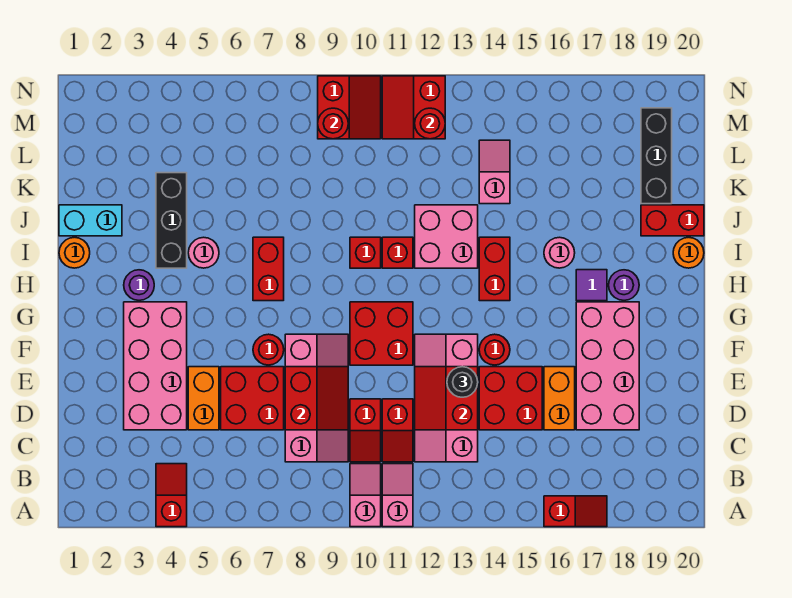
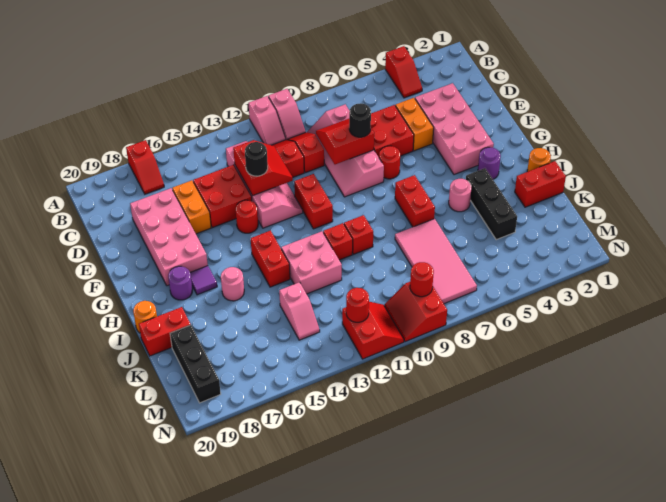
red slope A16:A17 level 1 top 16 -> red slope A17:B17 level 1 top A
red slope D8:E9 level 2 top 8 -> red slope D8:E9 level 2 top E
none -> black round brick E8 level 3
red brick F10:G11 level 1 -> red brick F11:G11 level 1
cyan brick J1:J2 level 1 -> red brick J1:J2 level 1
none -> pink tile J7:M8 level 1

